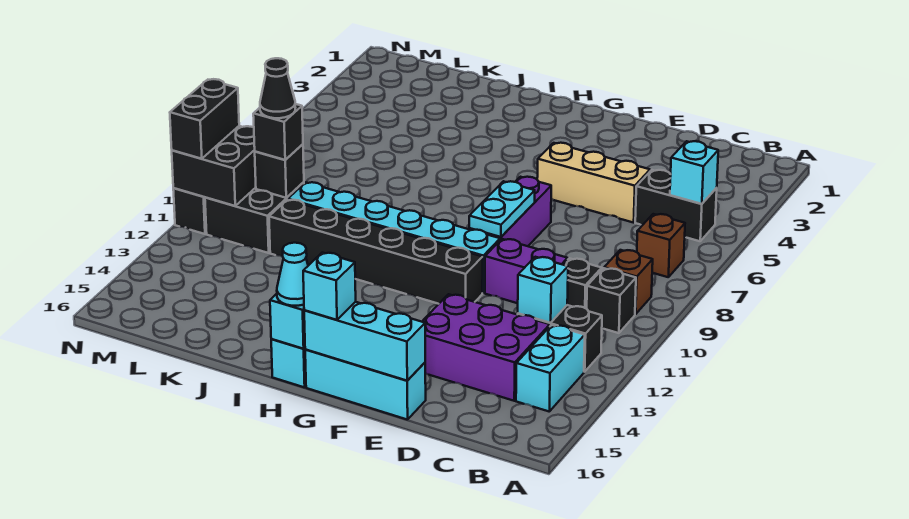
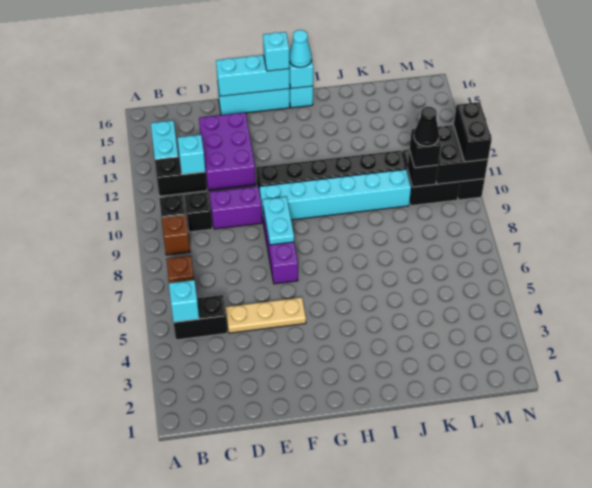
purple brick C13:E14 level 1 -> purple brick D12:E14 level 1
tan brick D5:F5 level 1 -> tan plate D5:F5 level 1

